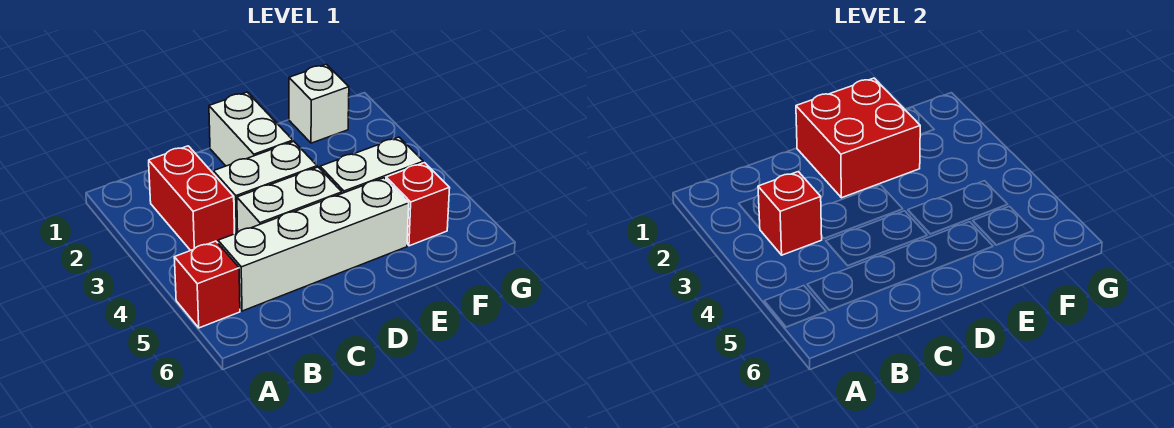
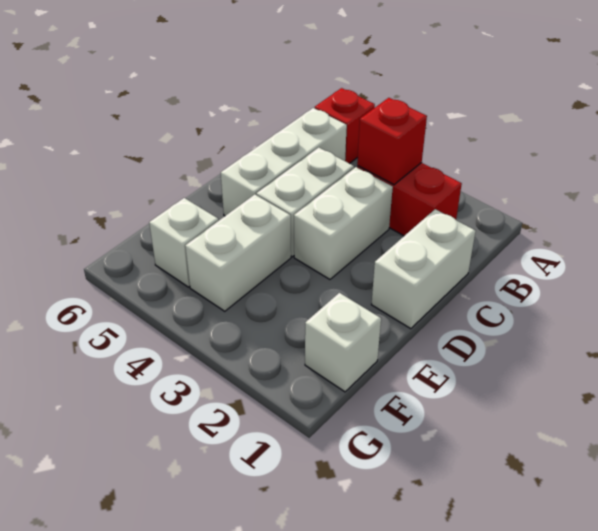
white brick B5:E5 level 1 -> white brick B5:D5 level 1
white brick D1:D2 level 1 -> white brick C1:D1 level 1
red brick D1:E2 level 2 -> none
red brick F5 level 1 -> white brick F5 level 1

